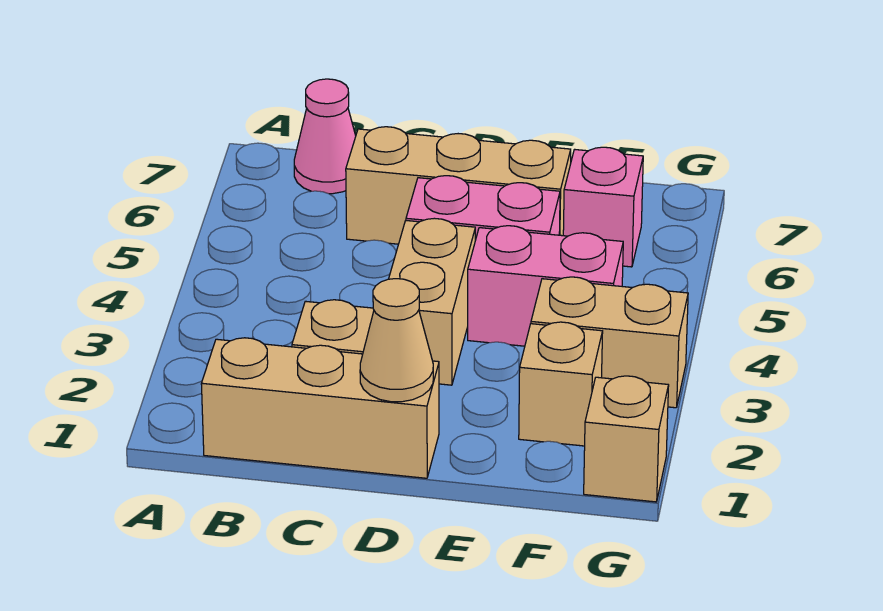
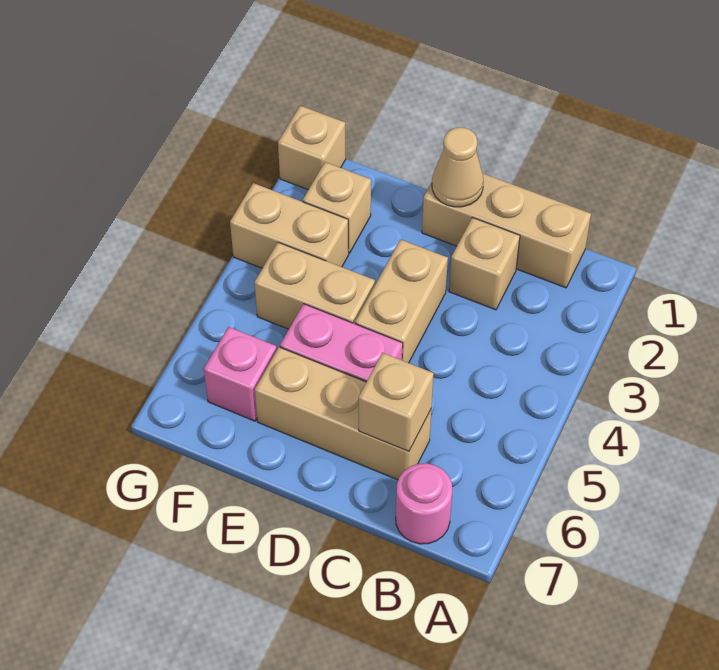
pink cone B7 level 1 -> pink round brick B7 level 1
none -> tan brick C6 level 2
pink brick E4:F4 level 1 -> tan brick E4:F4 level 1

